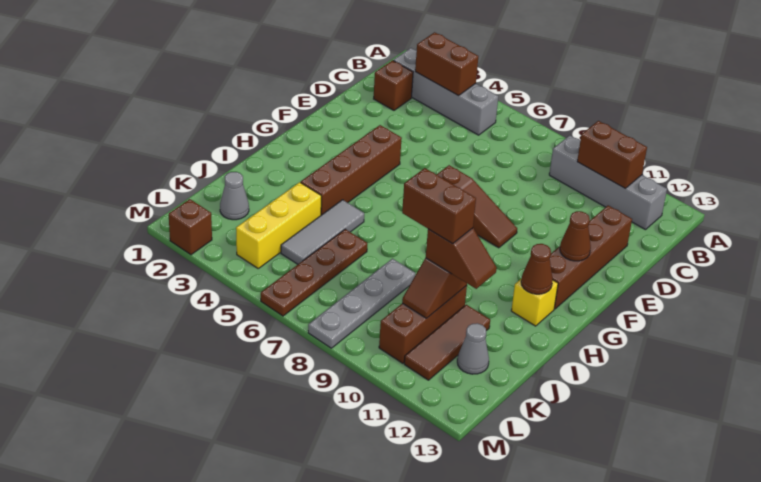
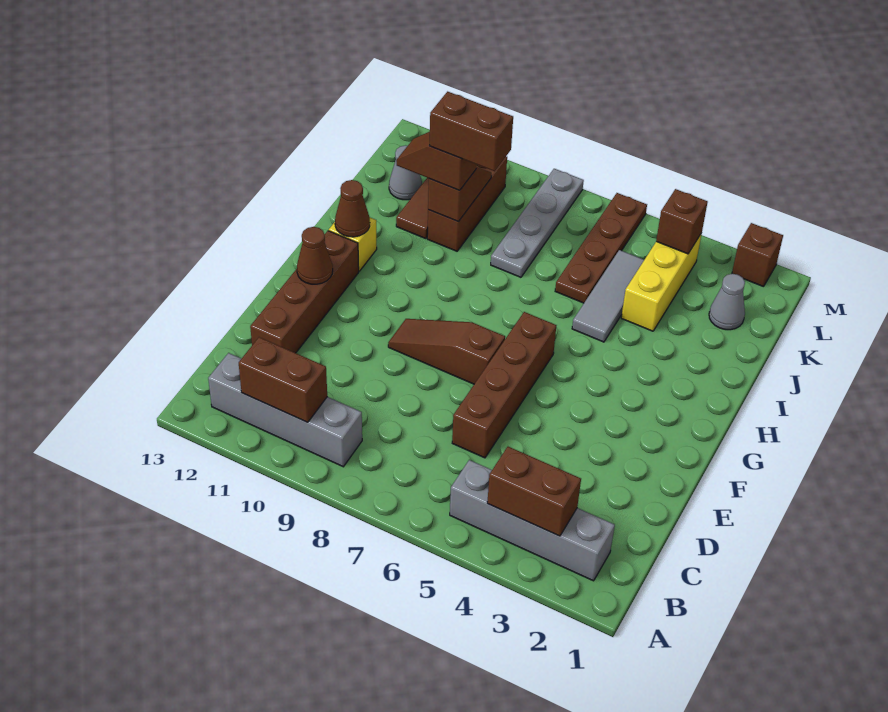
brown brick C2 level 1 -> brown brick L4 level 2
brown brick F4:I4 level 1 -> brown brick D6:G6 level 1

